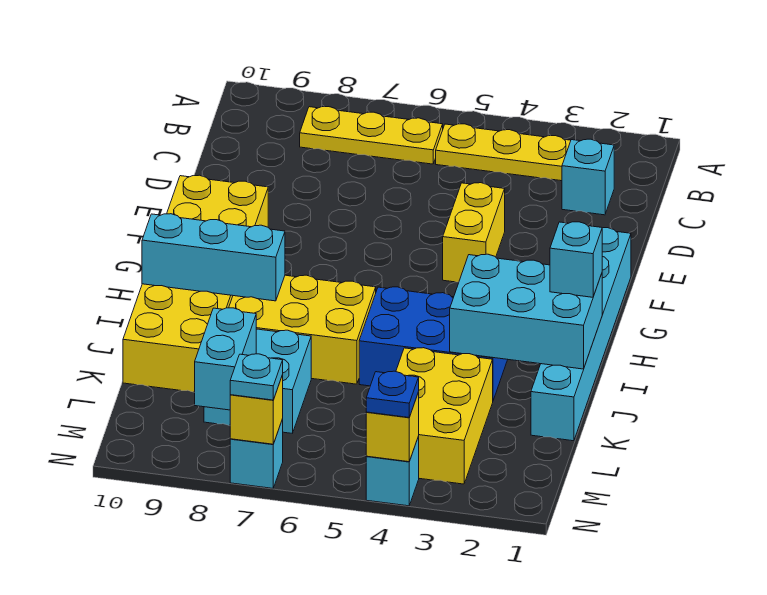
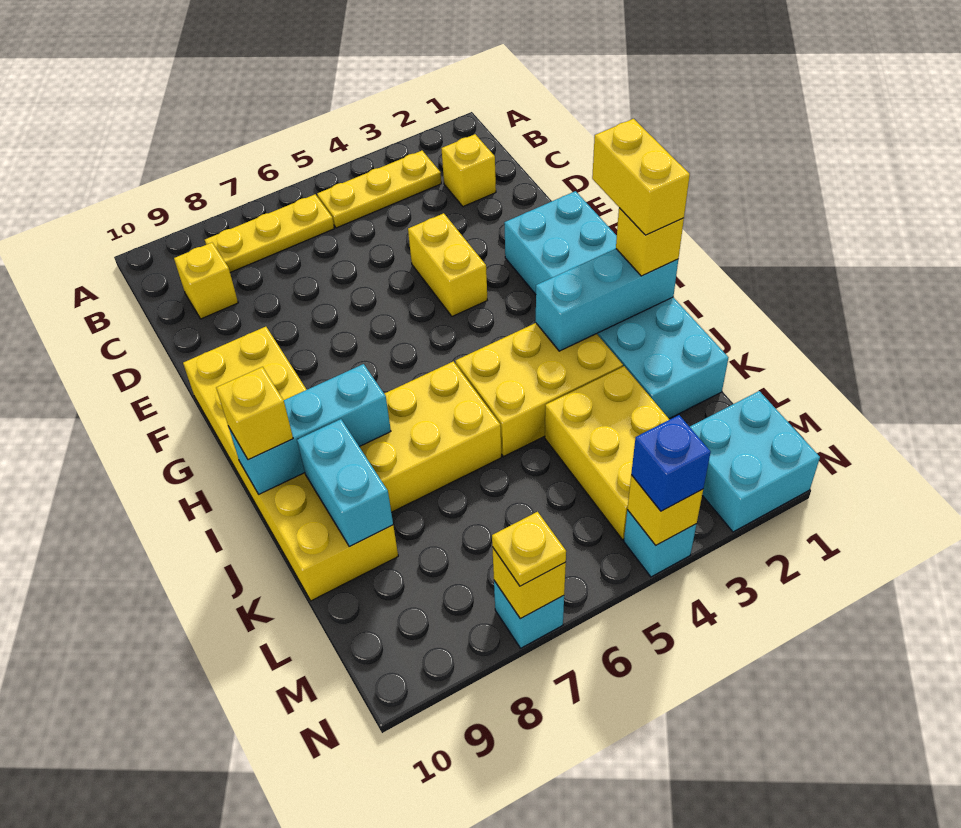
cyan brick C2 level 1 -> yellow brick C2 level 1
none -> yellow brick C9 level 1
cyan brick F1:K1 level 1 -> cyan brick F1:K2 level 1
none -> yellow brick H1:I1 level 4
cyan brick I1:J3 level 2 -> cyan brick I1:I3 level 2
cyan brick I1 level 3 -> yellow brick I1 level 3
blue brick I3:J5 level 1 -> yellow brick I3:J5 level 1
none -> yellow brick I10 level 3
cyan brick K7:L8 level 1 -> cyan brick M1:N2 level 1
cyan brick L8:M8 level 2 -> cyan brick J9:K9 level 2
blue plate N4 level 3 -> blue brick N4 level 3
cyan plate N7 level 3 -> yellow plate N7 level 3

